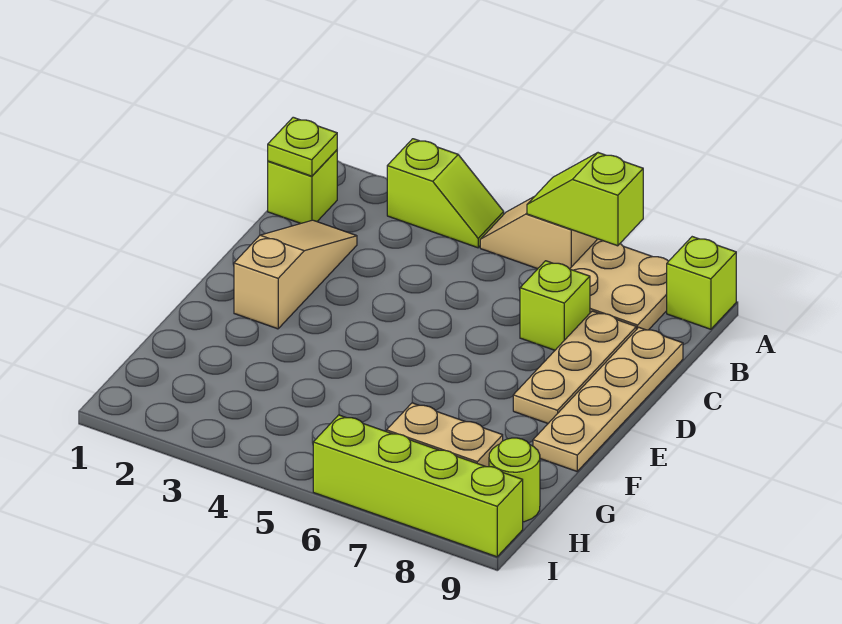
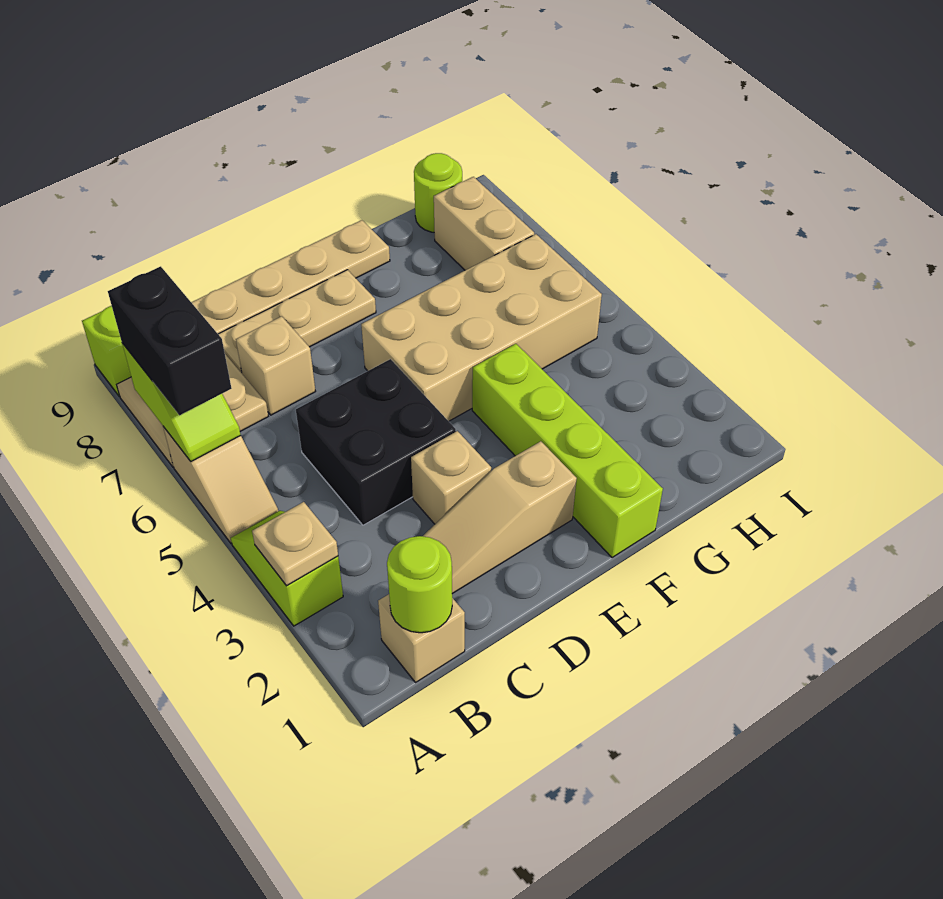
none -> tan plate A3 level 2
none -> black brick A6:A7 level 3
lime brick B1 level 1 -> tan brick B1 level 1
lime plate B1 level 2 -> lime round brick B1 level 2
none -> black brick C4:D5 level 1
lime brick C7 level 1 -> tan brick C7 level 1
none -> tan brick D3 level 1
none -> tan brick E5:H6 level 1
lime brick I6:I9 level 1 -> lime brick F1:F4 level 1

